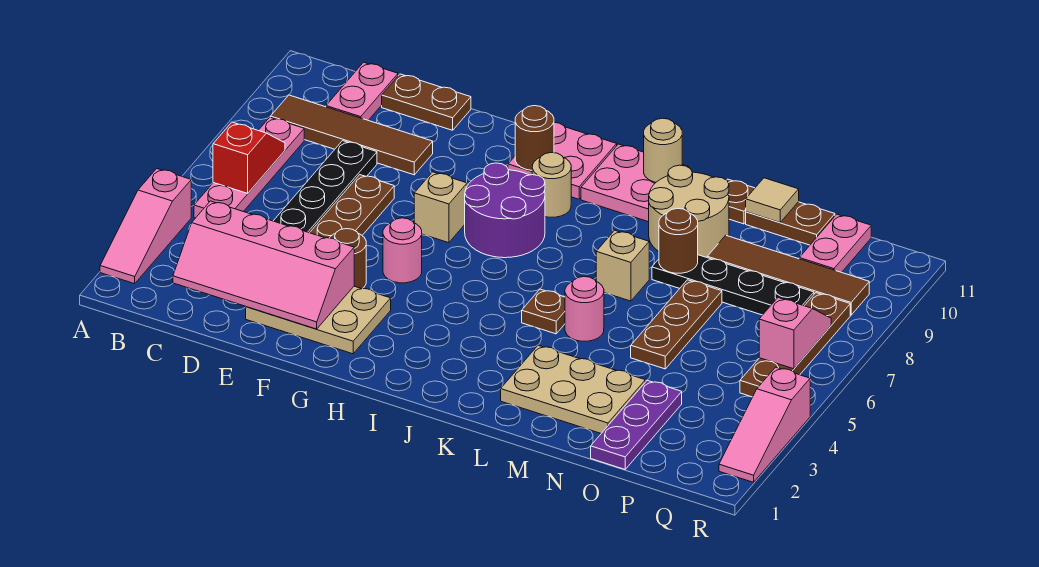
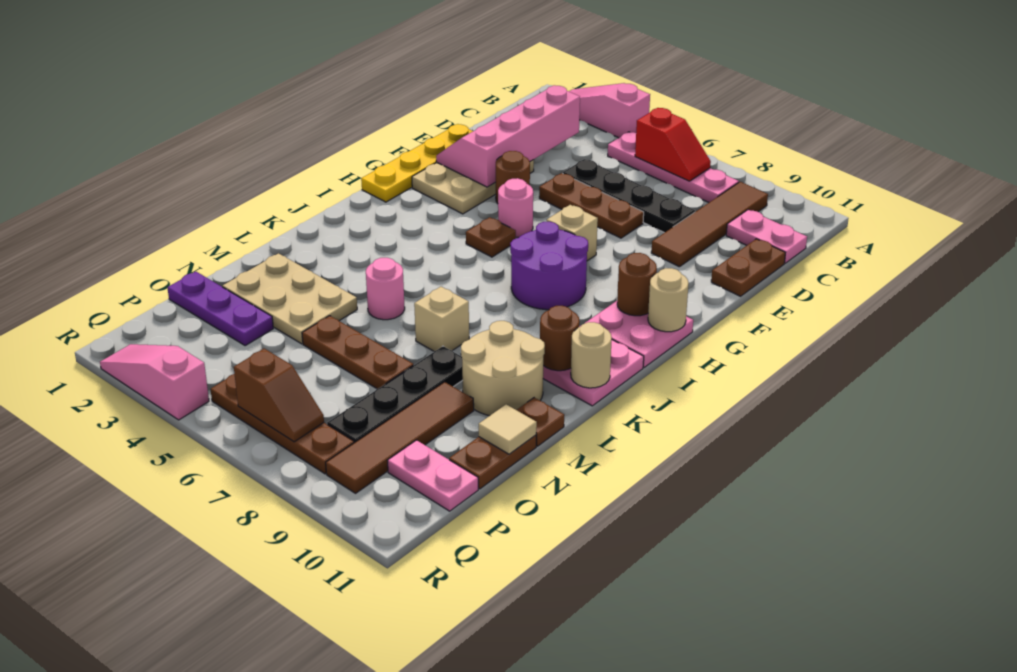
none -> yellow plate E1:H1 level 1
tan round brick I9 level 1 -> tan round brick H11 level 2
brown plate K5 level 1 -> brown plate H5 level 1
tan plate L2:N3 level 1 -> tan plate M2:N4 level 1
brown round brick M8 level 2 -> brown round brick K10 level 2
pink slope Q6:Q7 level 2 top 6 -> brown slope Q6:Q7 level 2 top 6

